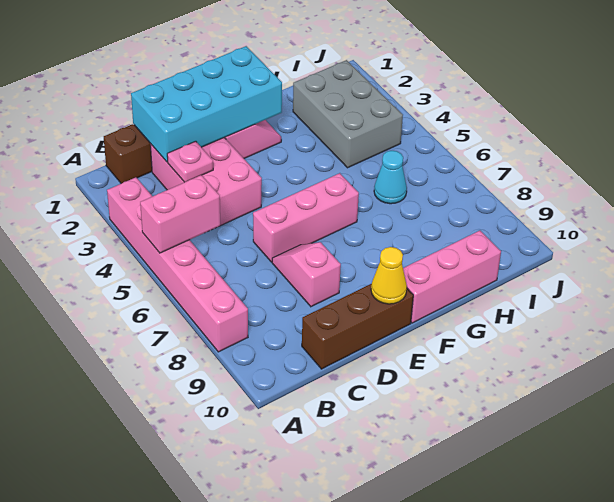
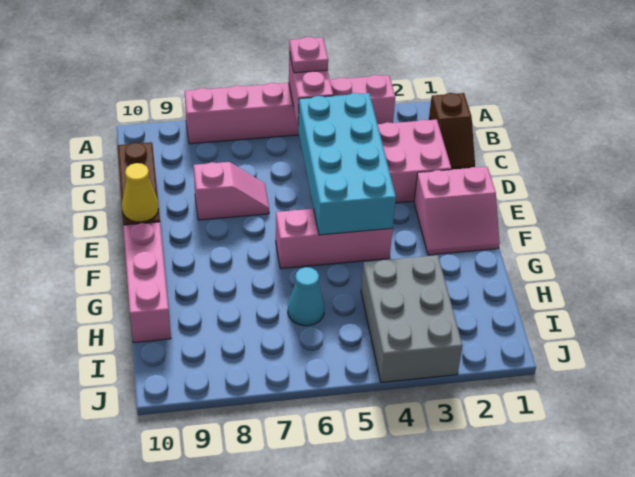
cyan brick C1:F2 level 2 -> cyan brick C4:F5 level 2
pink plate C3 level 2 -> pink plate A5 level 3
pink brick D6:F6 level 1 -> pink brick F4:F6 level 1
grey brick H2:I4 level 1 -> grey brick H3:J4 level 1

